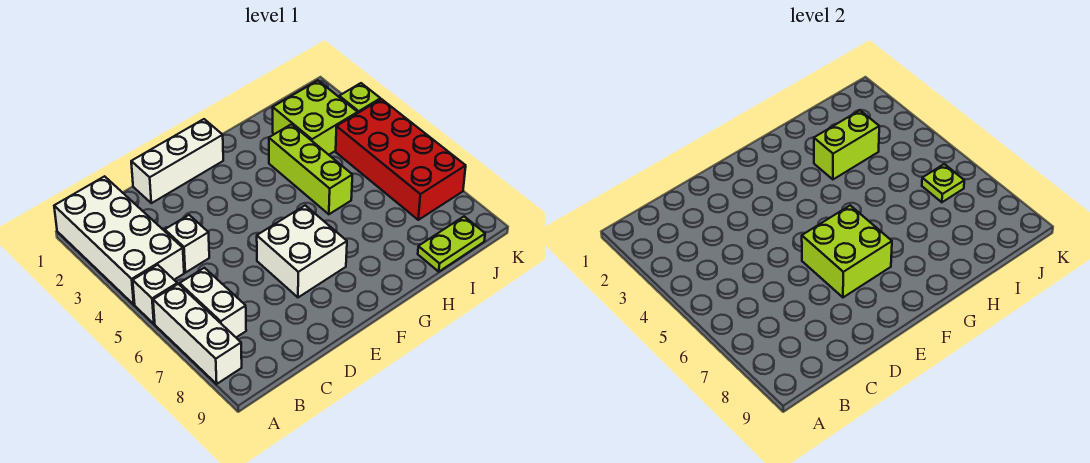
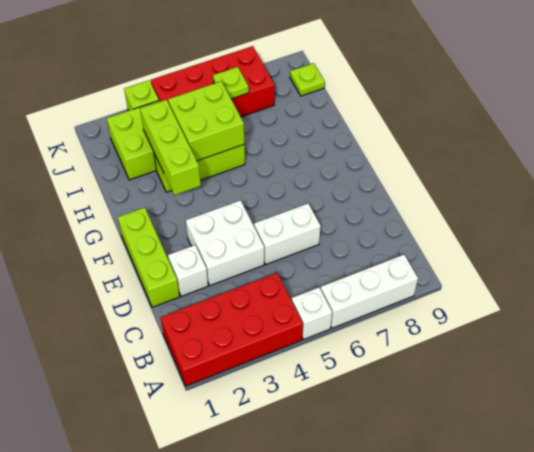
white brick A1:B4 level 1 -> red brick A1:B4 level 1
white brick B6:B7 level 1 -> white brick D5:D6 level 1
white brick C4 level 1 -> white brick D2 level 1
white brick D1:F1 level 1 -> lime brick D1:F1 level 1
white brick E6:F7 level 1 -> white brick D3:E4 level 1
lime brick E6:F7 level 2 -> lime brick H4:I5 level 2
lime brick H3:I3 level 2 -> lime brick G3:I3 level 2
lime plate I9:J9 level 1 -> lime plate J9 level 1

